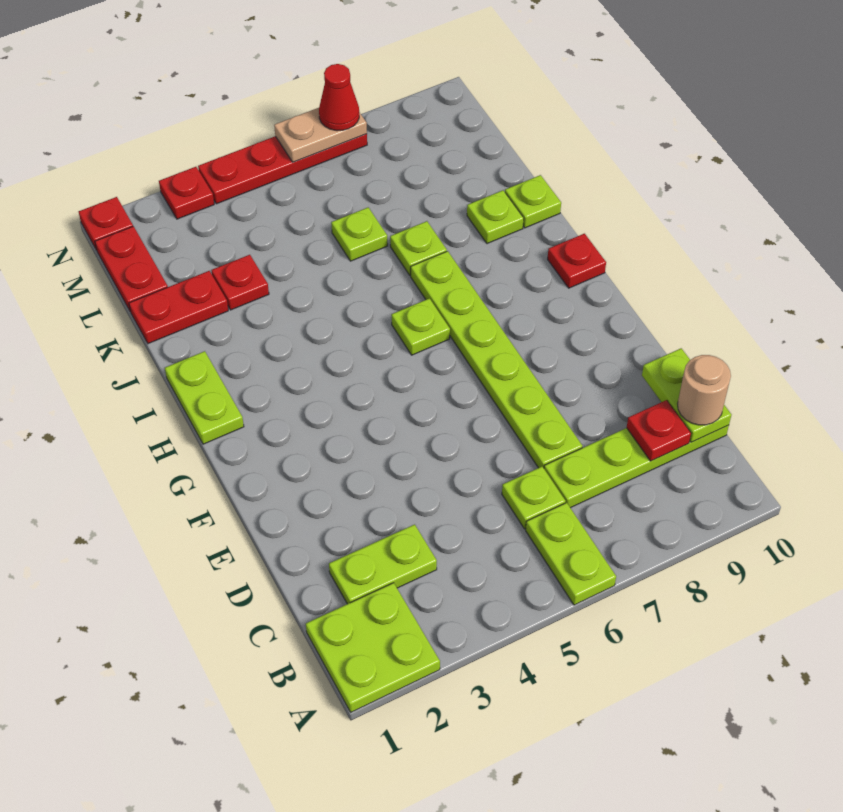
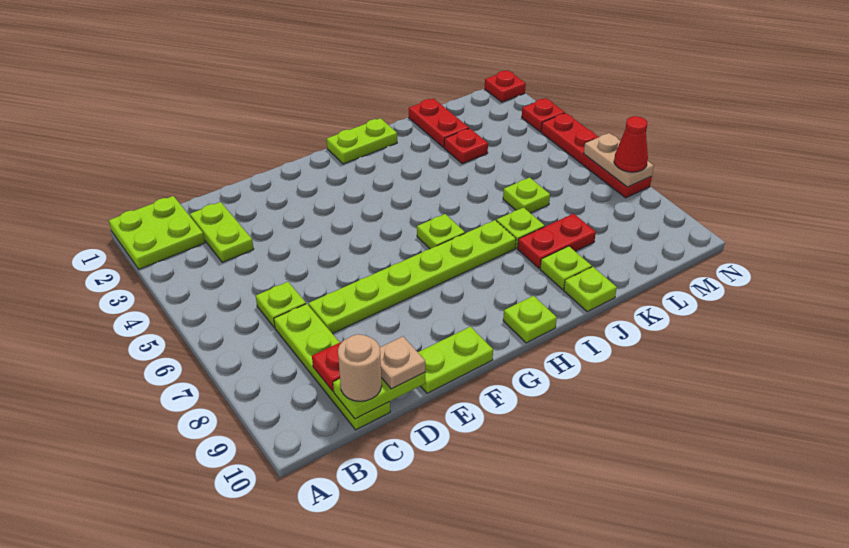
lime plate A6:B6 level 1 -> lime plate E10:F10 level 1
none -> tan plate D10 level 3
red plate H10 level 1 -> lime plate H10 level 1
red plate L1:M1 level 1 -> red plate J8:K8 level 1

